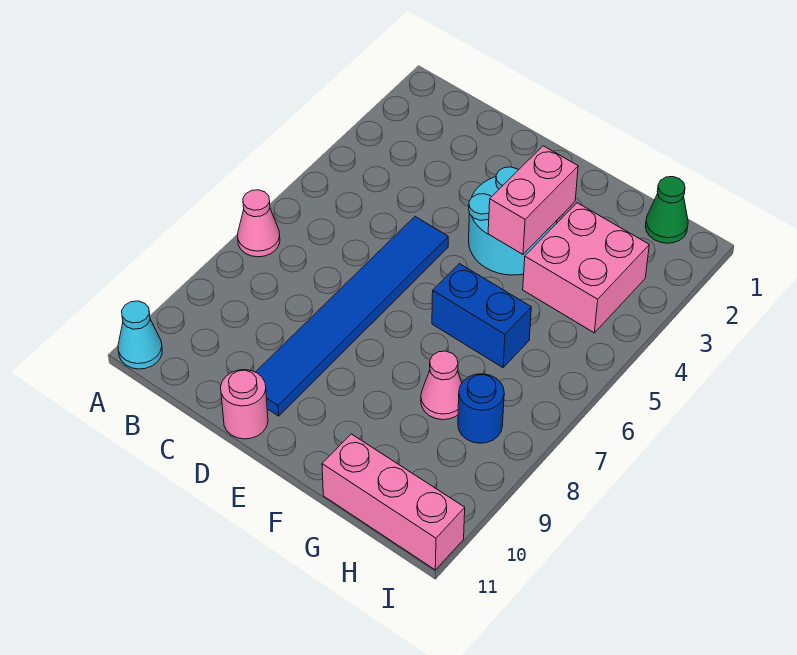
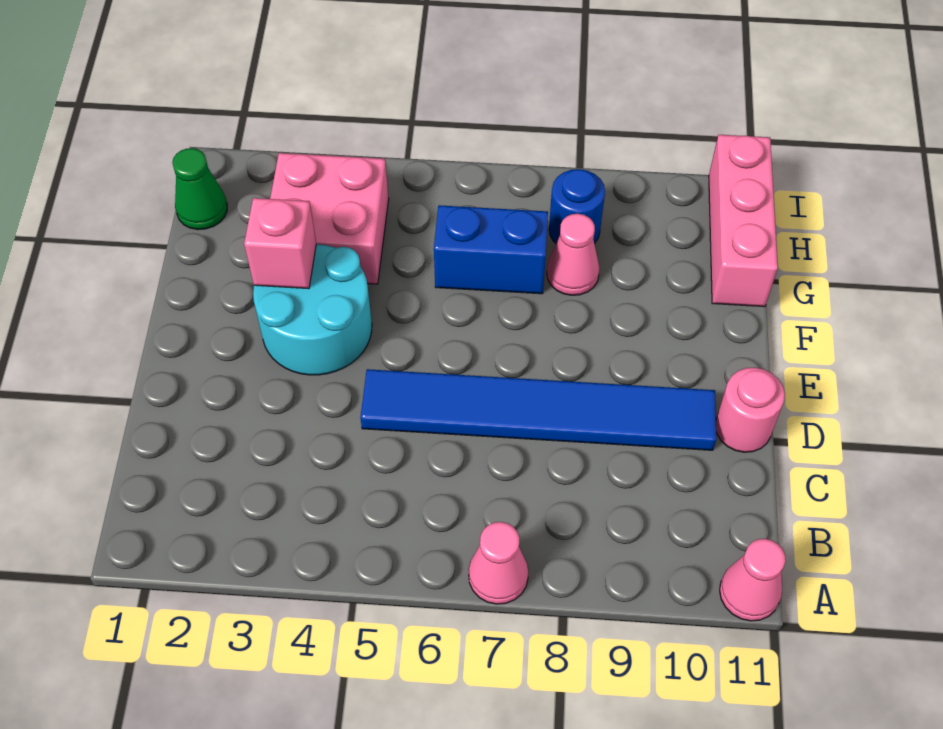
cyan cone A11 level 1 -> pink cone A11 level 1
pink brick F3:F4 level 2 -> pink brick F3 level 2
blue brick F6:G6 level 1 -> blue brick G6:G7 level 1

